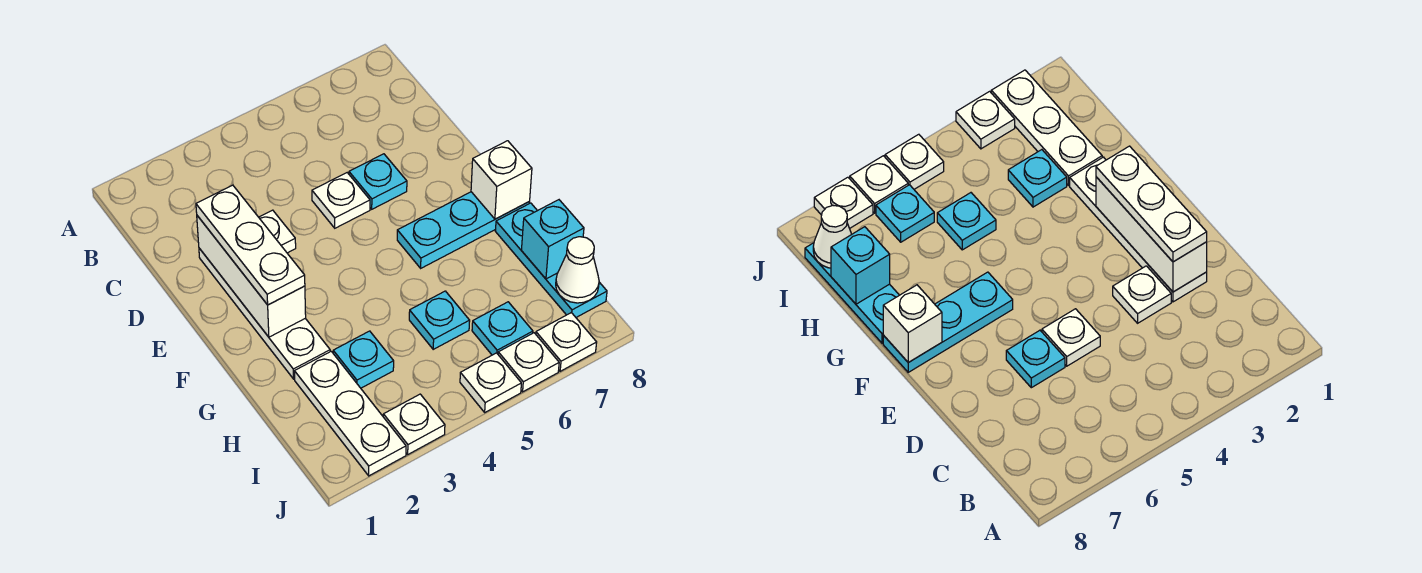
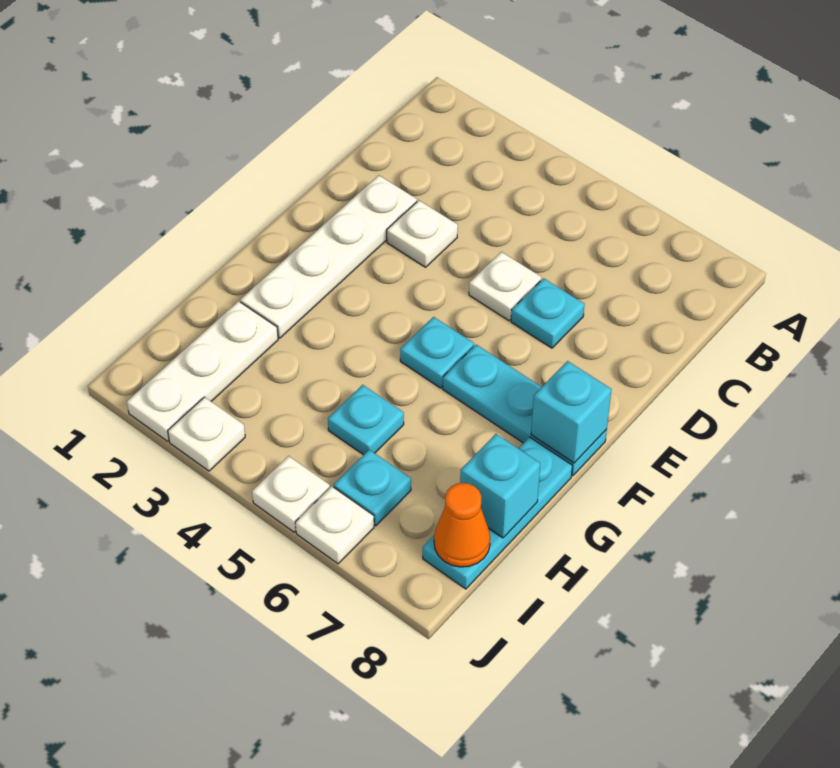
white brick D2:F2 level 2 -> none
white plate D2:F2 level 3 -> none
white brick F8 level 2 -> cyan brick F8 level 2
cyan plate H3 level 1 -> cyan plate F5 level 1
white cone I8 level 2 -> orange cone I8 level 2
white plate J7 level 1 -> none

